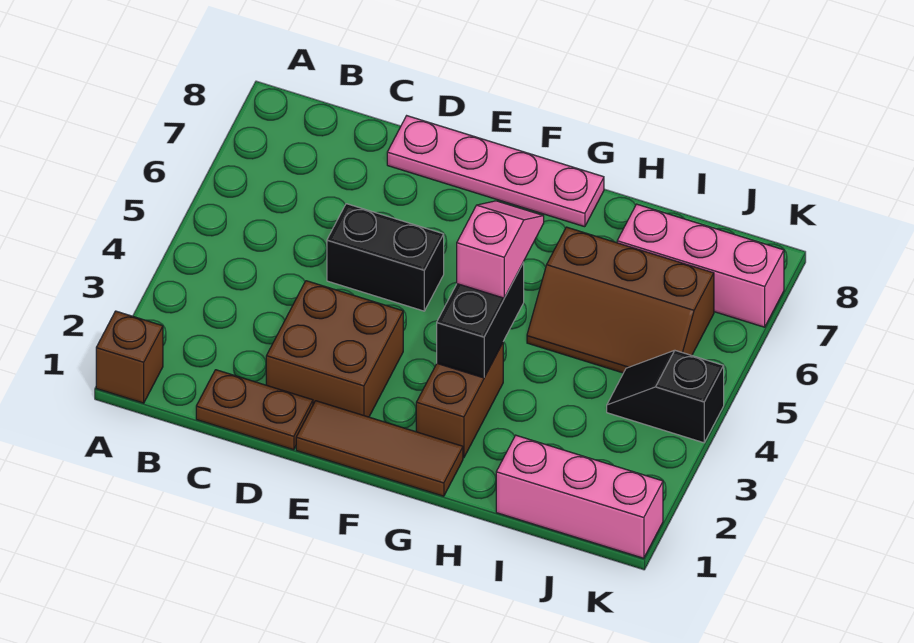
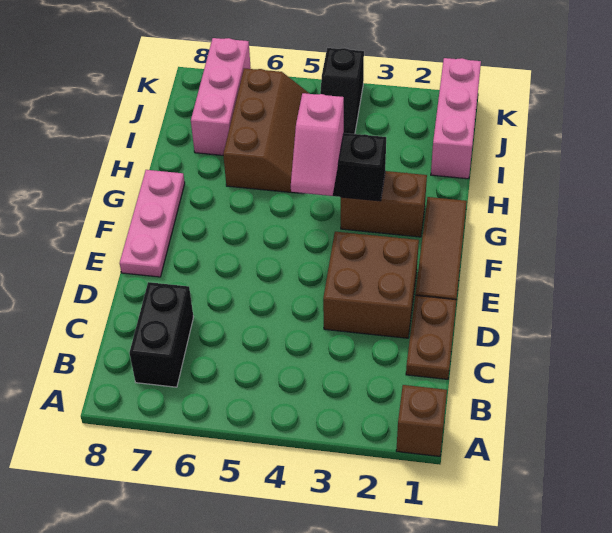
black brick D5:E5 level 1 -> black brick B7:C7 level 1
pink plate D8:G8 level 1 -> pink plate E8:G8 level 1
pink slope G4:G5 level 3 top 4 -> pink slope F4:G4 level 3 top G

